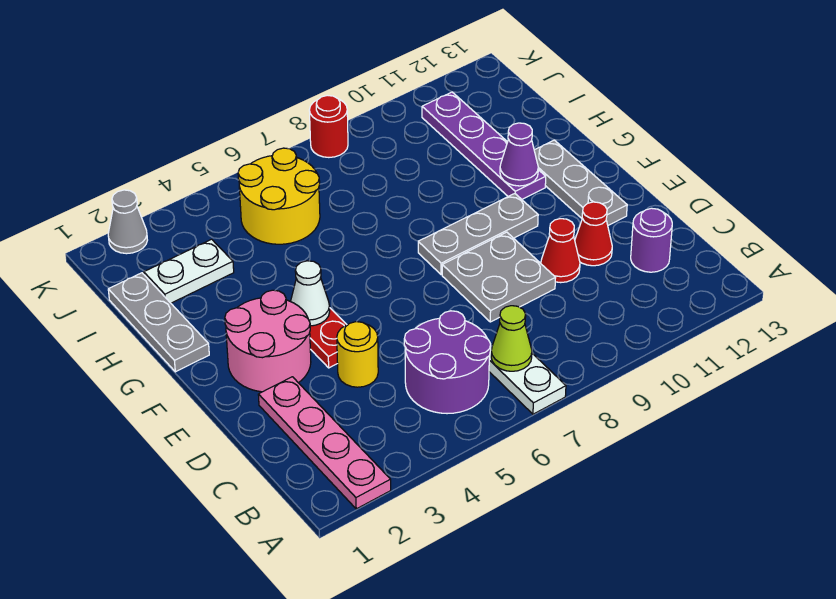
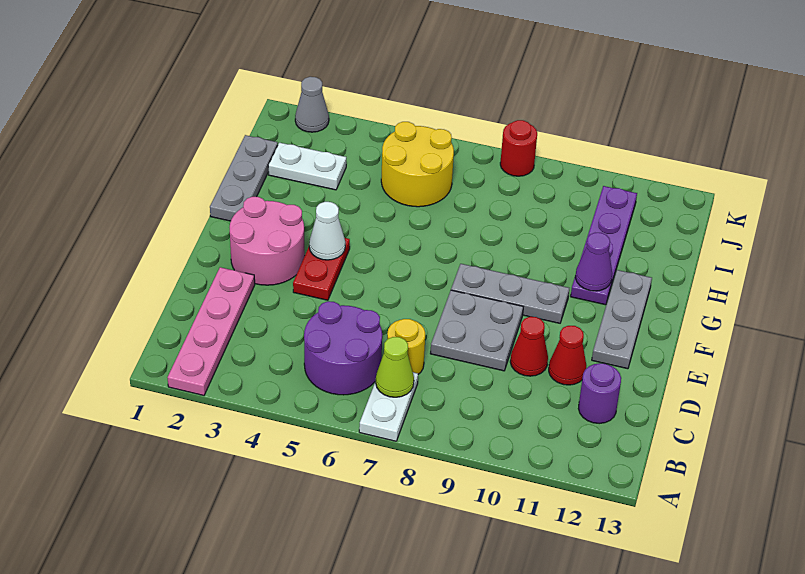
yellow round brick D4 level 1 -> yellow round brick C7 level 1

